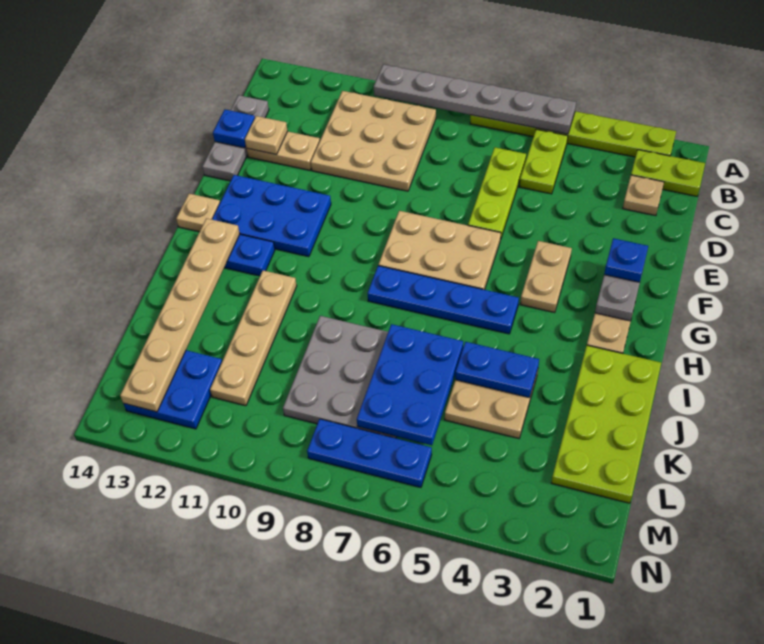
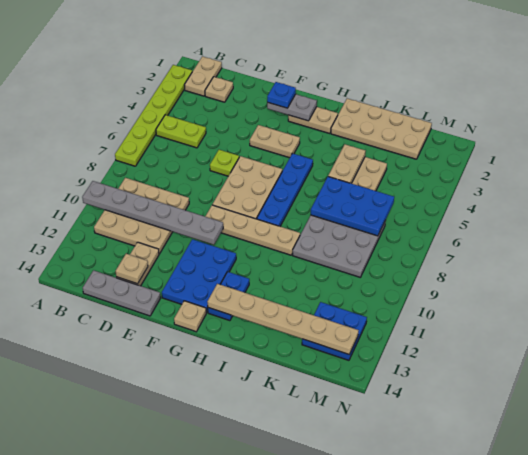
grey plate A5:A10 level 2 -> grey plate A10:F10 level 2
lime plate B1:B2 level 1 -> tan plate B1:B2 level 1
lime plate C6:E6 level 1 -> lime plate E6 level 1
blue plate D14 level 2 -> none
lime plate I1:L2 level 1 -> tan plate I1:L2 level 1
tan plate I11:L11 level 1 -> tan plate F9:I9 level 1
blue plate J4:J5 level 2 -> tan plate J4:J5 level 2
blue plate M6:M8 level 1 -> none

